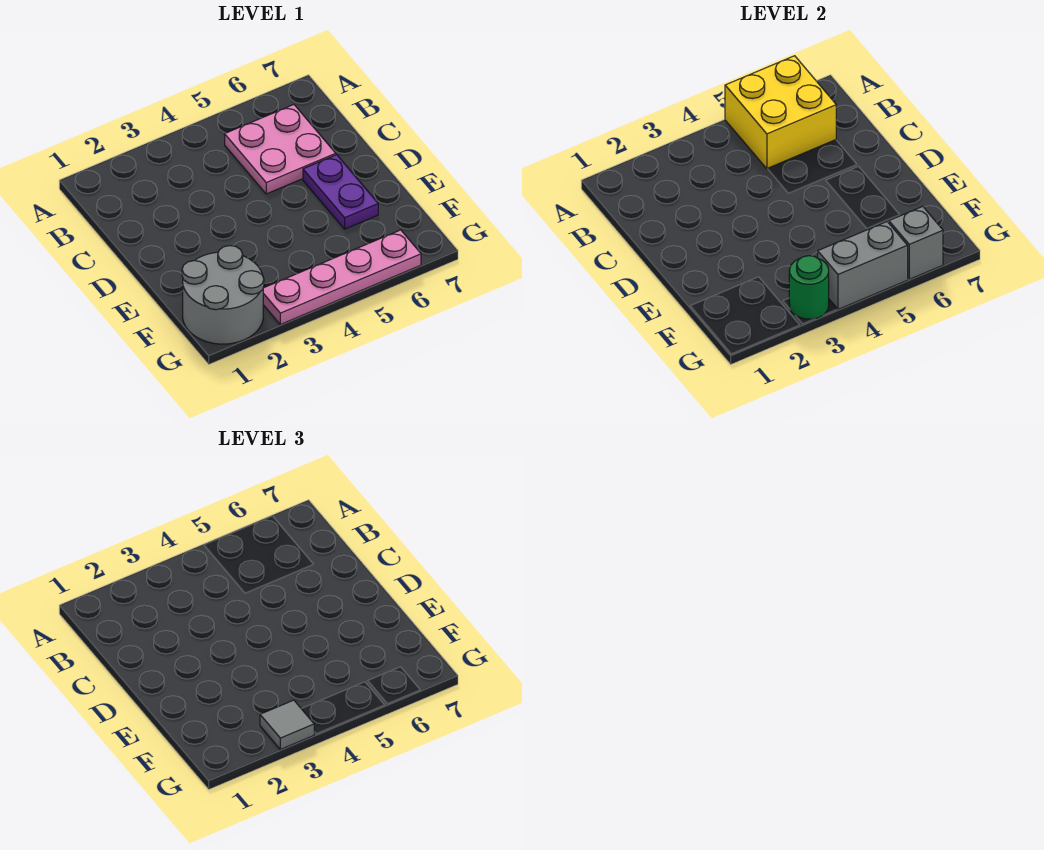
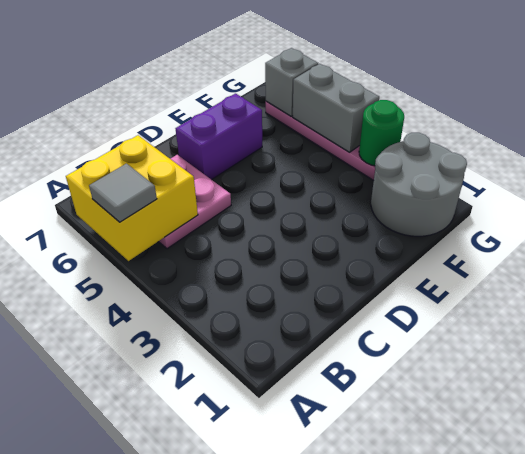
purple plate D6:E6 level 1 -> purple brick D6:E6 level 1
grey tile G3 level 3 -> grey tile A5 level 3

